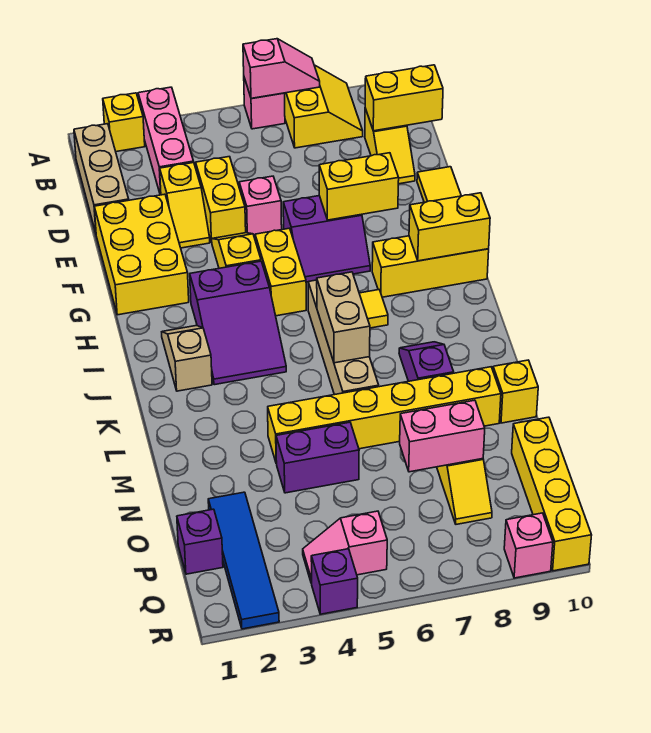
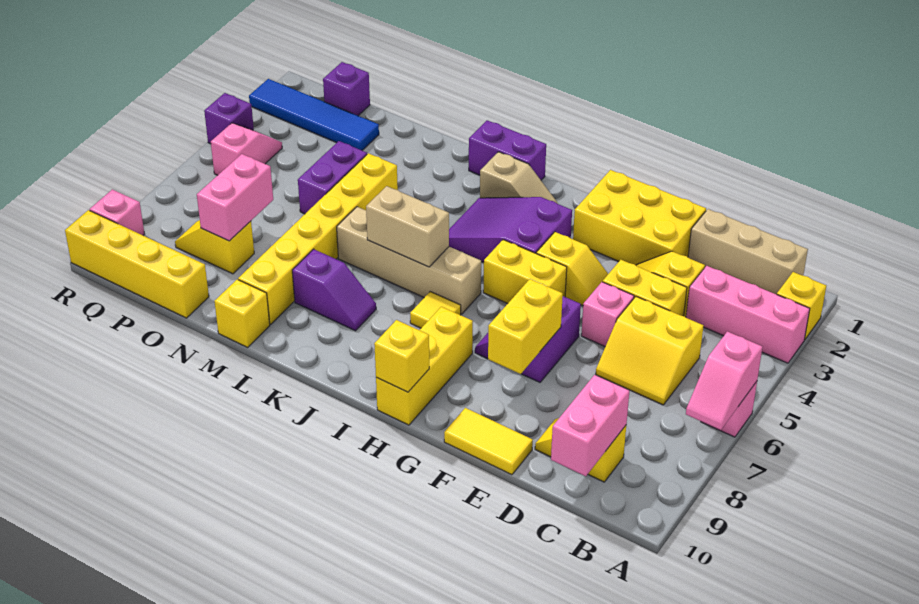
yellow slope A7:B8 level 1 top 7 -> yellow slope C5:D6 level 1 top 5
yellow brick C9:C10 level 2 -> pink brick C9:C10 level 2
yellow brick H9:H10 level 2 -> yellow brick H10 level 2
none -> purple brick J1:K1 level 1

